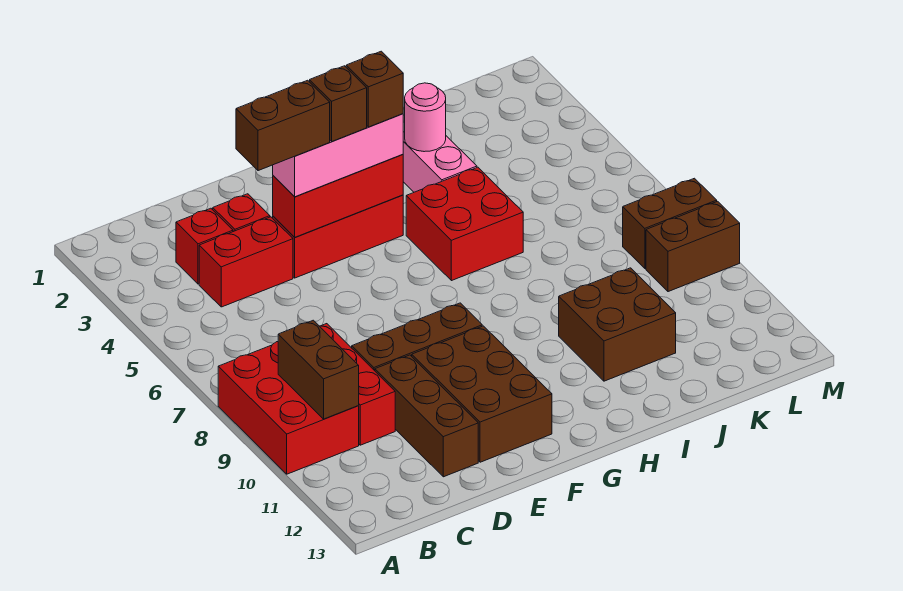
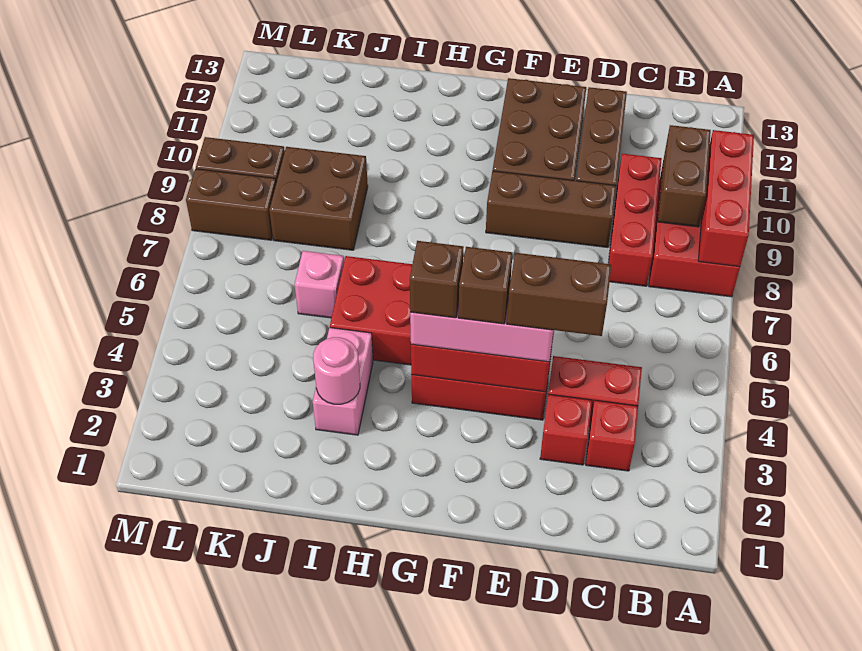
none -> red brick A8:A10 level 2
brown brick I10:J11 level 1 -> brown brick J8:K9 level 1
none -> pink brick J6 level 1

